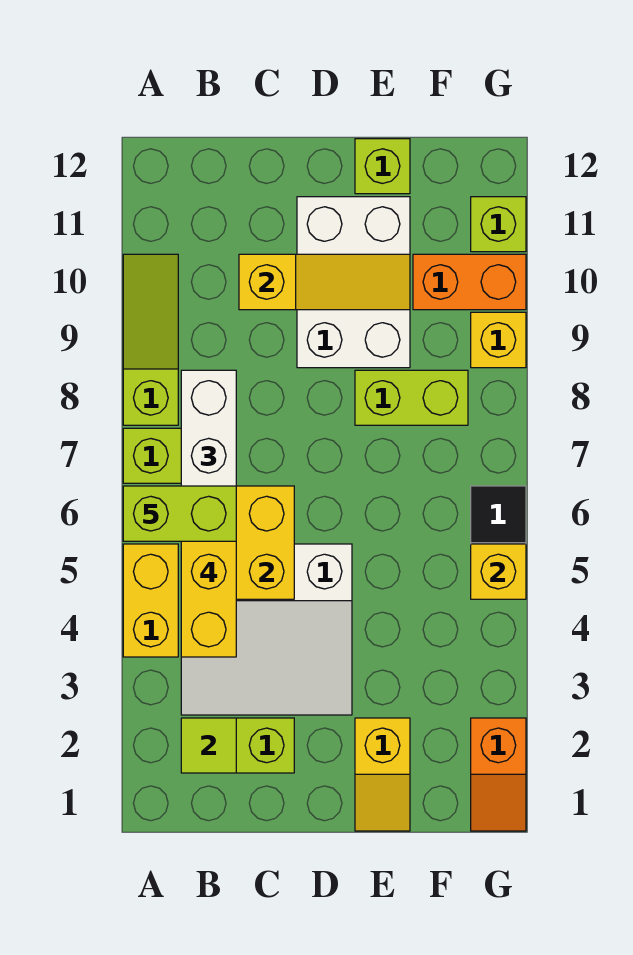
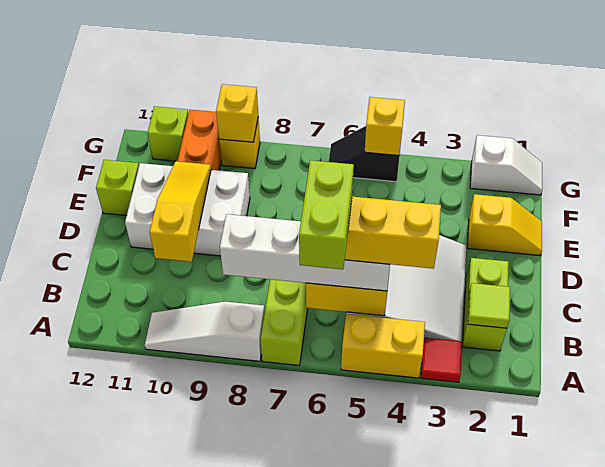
none -> red tile A3 level 1
lime slope A8:A10 level 1 top 8 -> white slope A8:A10 level 1 top 8
lime brick E8:F8 level 1 -> none
orange slope G1:G2 level 1 top 2 -> white slope G1:G2 level 1 top 2
none -> yellow brick G9 level 2

